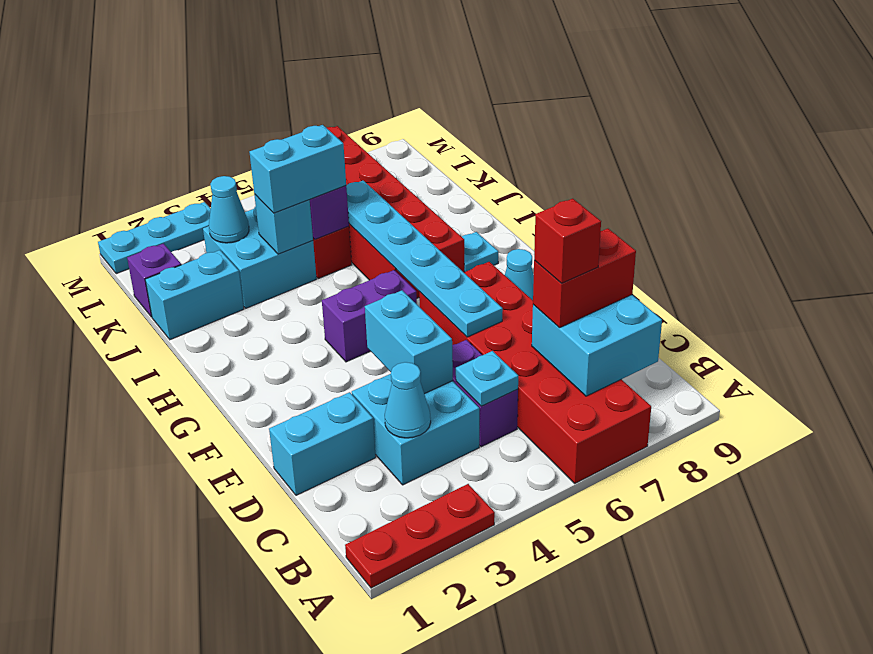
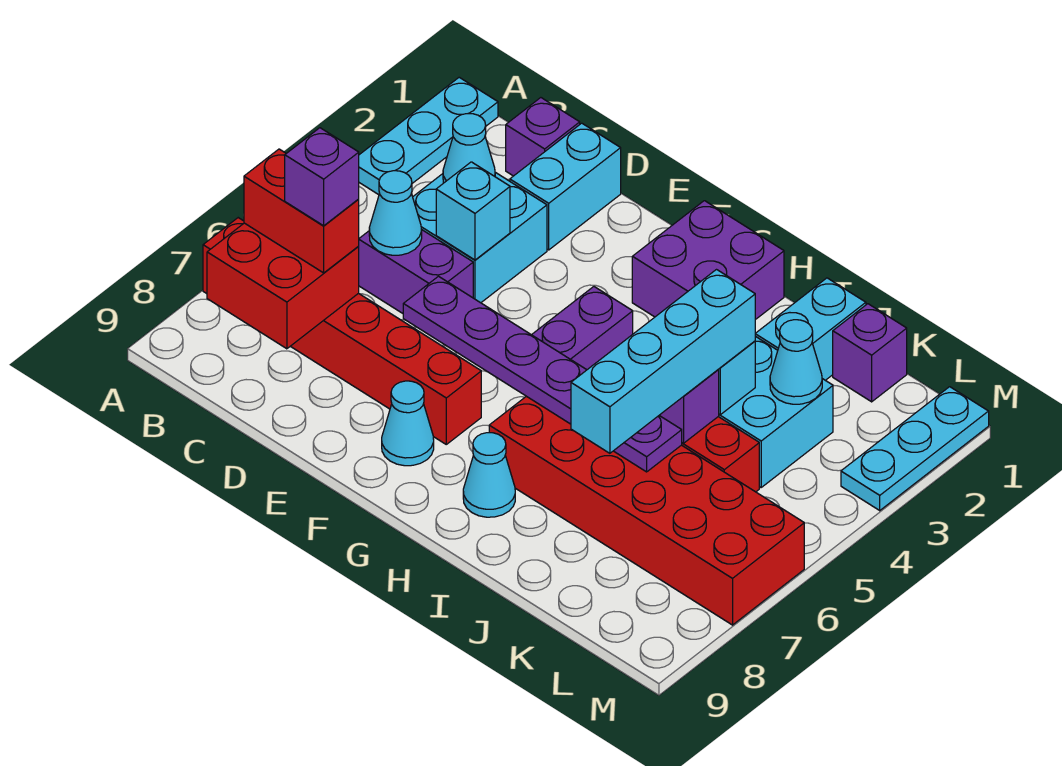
red plate A1:A3 level 1 -> cyan plate A1:A3 level 1
red brick A6:F7 level 1 -> red brick A7:F7 level 1
cyan brick B7:C8 level 2 -> red brick B7:C8 level 2
none -> purple brick C1 level 1
cyan plate C5 level 2 -> cyan cone C5 level 2
red brick C7:C8 level 3 -> red brick B7:C7 level 3
red brick C7 level 4 -> purple brick C7 level 4
cyan brick D4:E4 level 2 -> cyan brick D4 level 2
cyan plate E6:J6 level 2 -> purple plate E6:J6 level 2
none -> purple brick G1:H2 level 1
cyan plate H8 level 1 -> cyan cone H8 level 1
cyan brick J4:J5 level 3 -> cyan brick J4:J7 level 3

